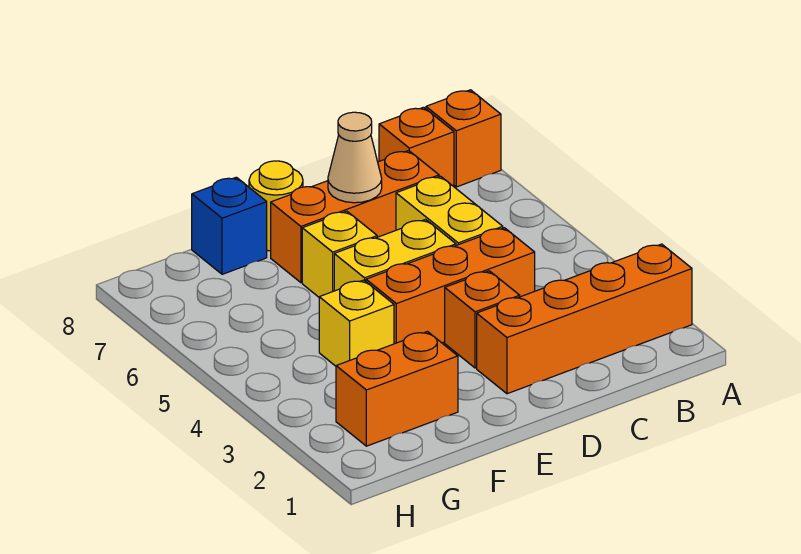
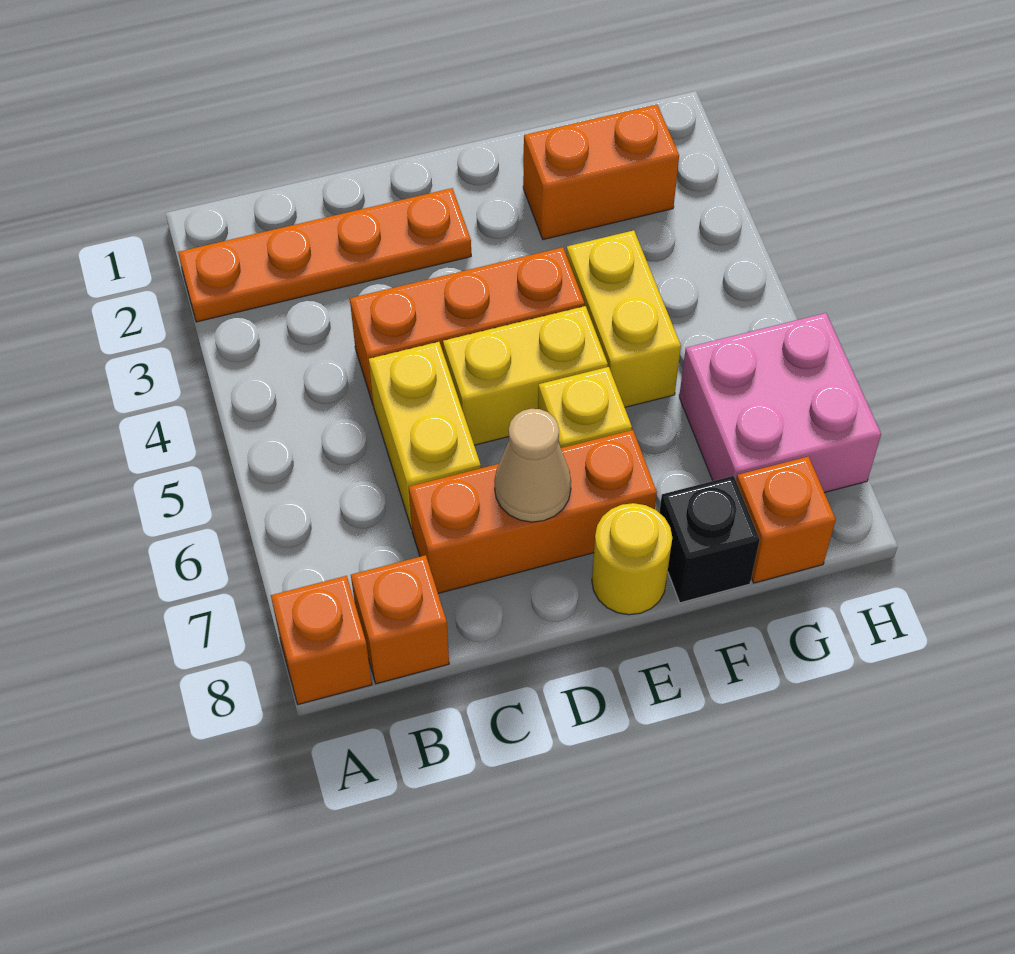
orange brick A2:D2 level 1 -> orange plate A2:D2 level 1
orange brick D3 level 1 -> orange brick G8 level 1
yellow brick F4 level 1 -> yellow brick F4:F5 level 1
blue brick F8 level 1 -> black brick F8 level 1
none -> pink brick G6:H7 level 1

